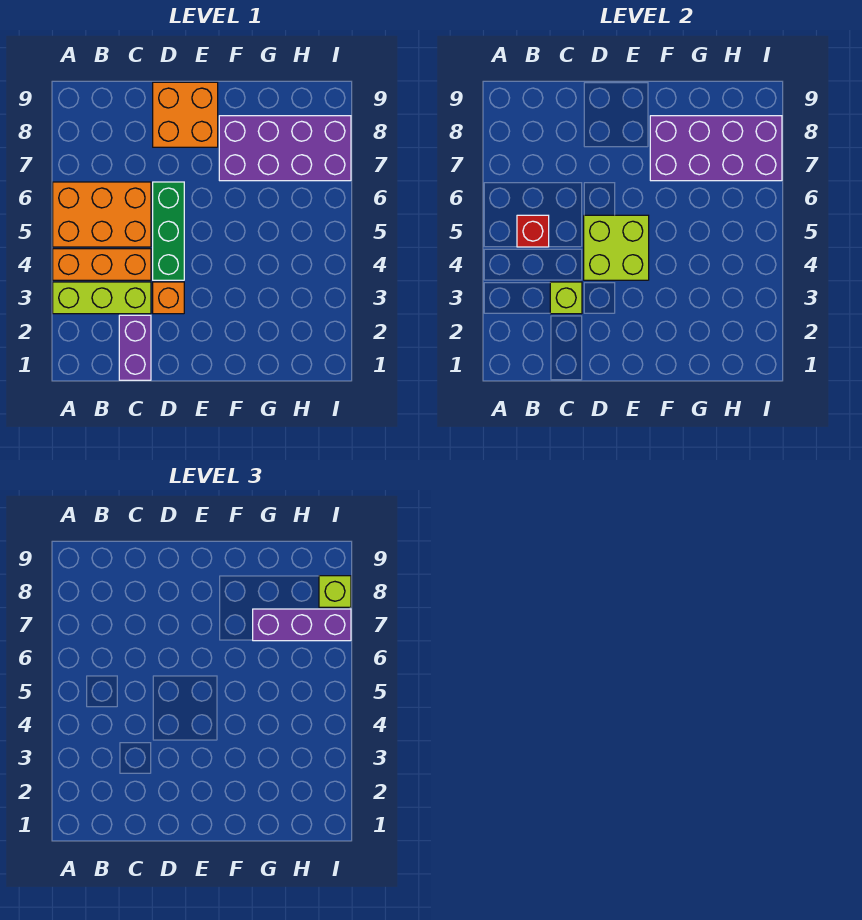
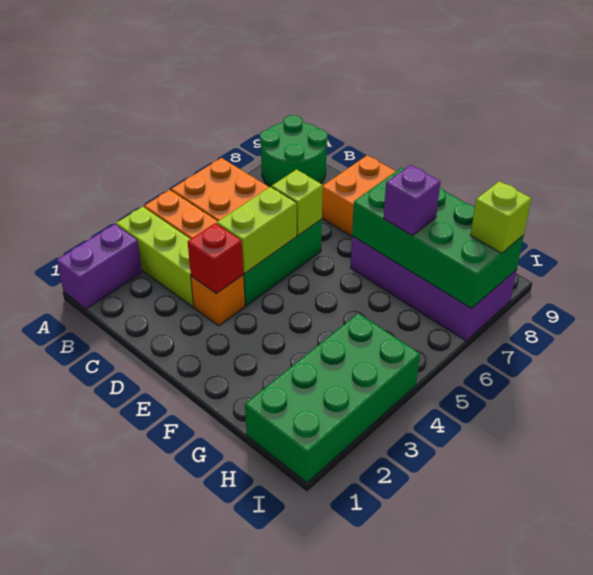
none -> green round brick A8:B9 level 1
red brick B5 level 2 -> red brick D3 level 2
purple brick C1:C2 level 1 -> purple brick A1:A2 level 1
lime brick C3 level 2 -> lime brick D6 level 2
lime brick D4:E5 level 2 -> lime brick D4:D5 level 2
purple brick F7:I8 level 2 -> green brick F7:I8 level 2
purple brick G7:I7 level 3 -> purple brick G7 level 3
none -> green brick H1:I4 level 1

